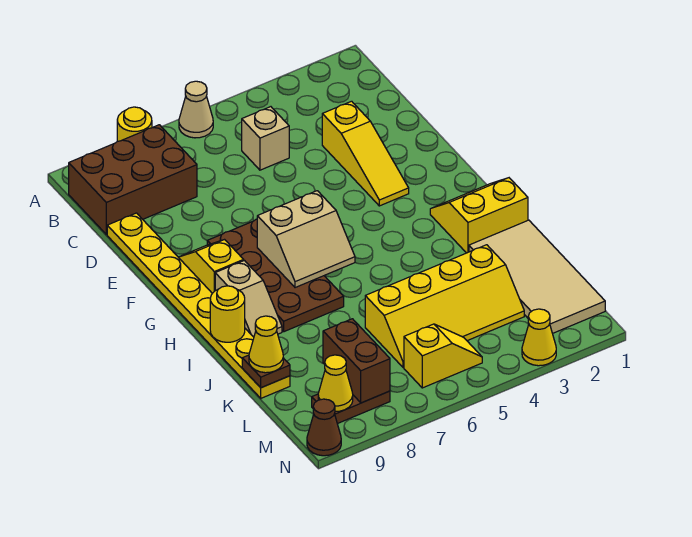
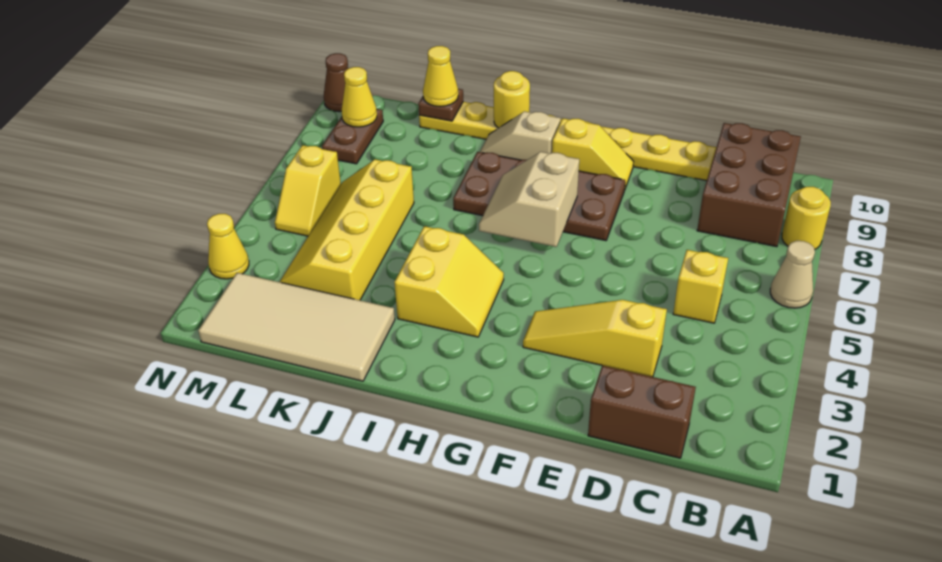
tan brick C5 level 1 -> yellow brick C5 level 1
yellow slope H1:I2 level 1 top I -> yellow slope H3:I4 level 1 top I
brown brick L8:M8 level 2 -> brown brick C1:D1 level 1

